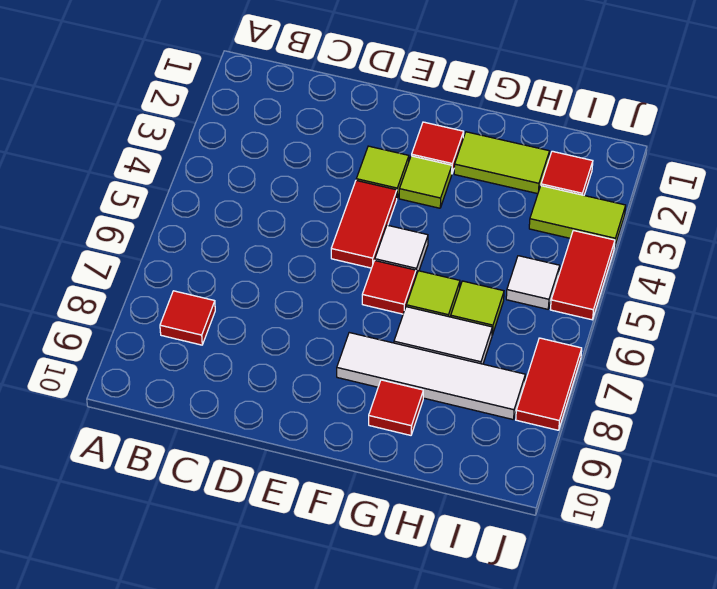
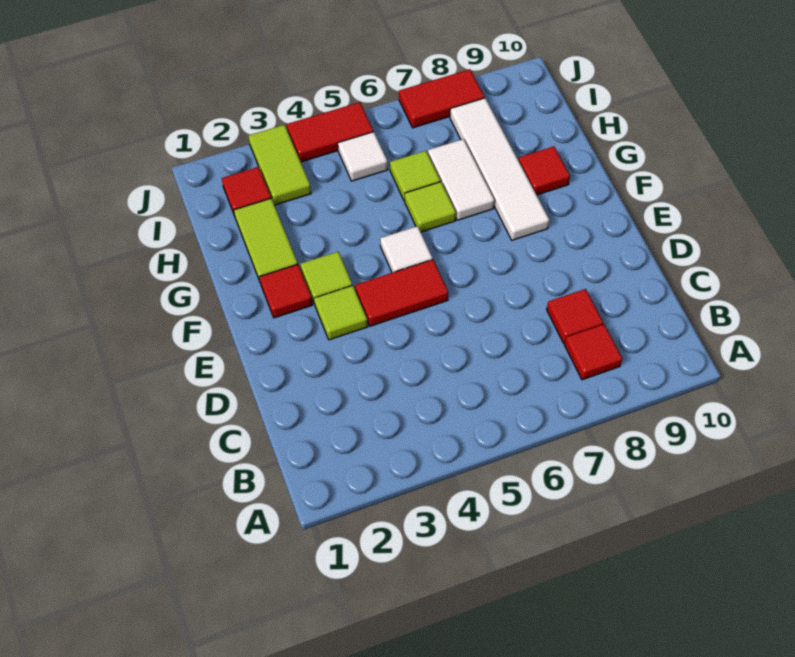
red tile F6 level 1 -> red tile C8 level 1

